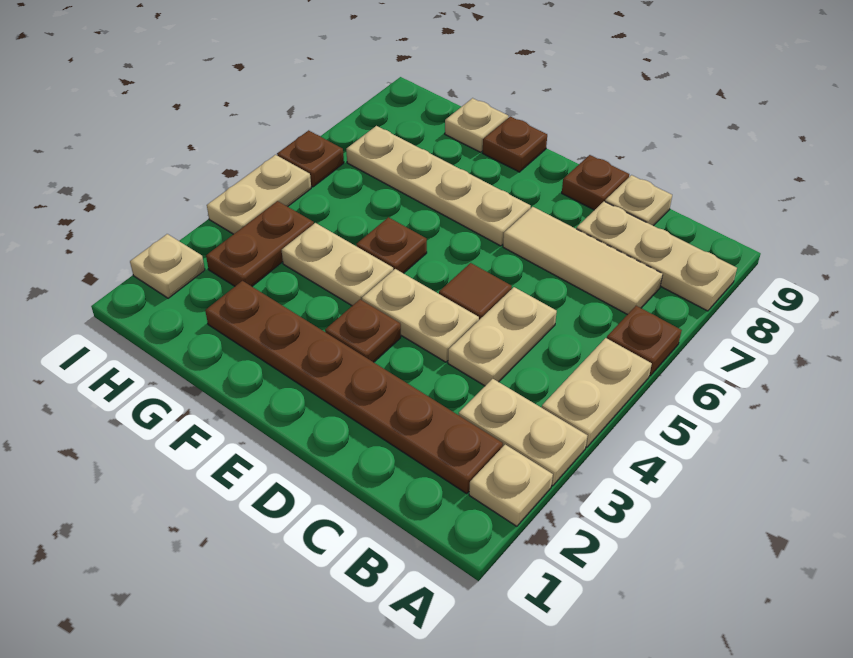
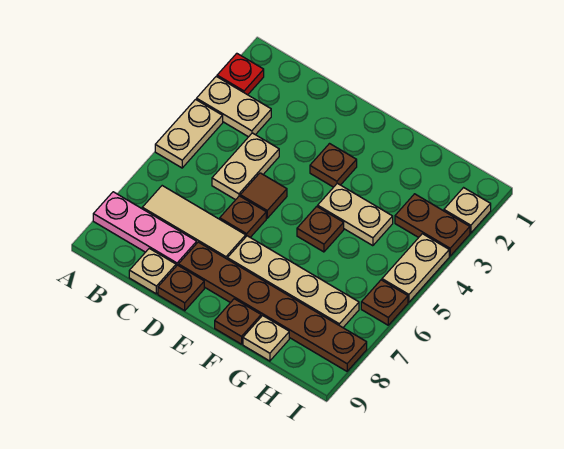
tan plate A2 level 1 -> red plate A2 level 1
brown plate A6 level 1 -> brown plate D6 level 1
tan plate A8:C8 level 1 -> pink plate A8:C8 level 1
brown plate B2:G2 level 1 -> brown plate D8:I8 level 1
tan plate D4:E4 level 1 -> none
brown plate H3:H4 level 1 -> brown plate H3:I3 level 1

